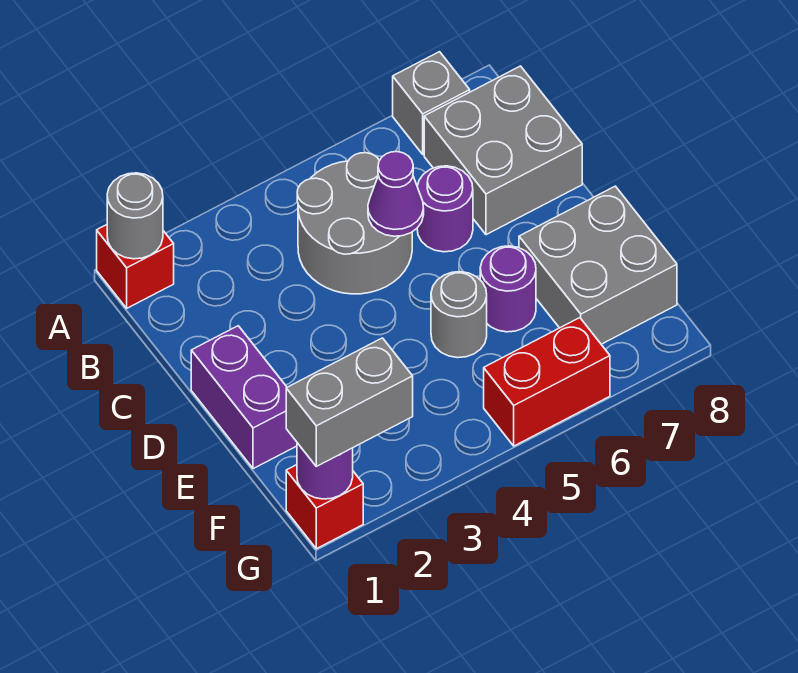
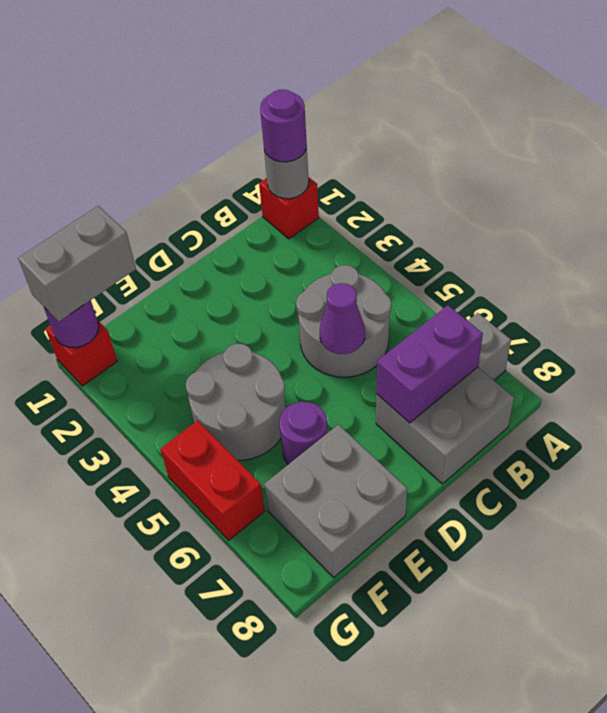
purple round brick C6 level 1 -> purple round brick A1 level 3
purple brick D1:E1 level 1 -> purple brick B7:C7 level 2
grey round brick E5 level 1 -> grey round brick E4:F5 level 1
grey brick G1:G2 level 3 -> grey brick F1:G1 level 3

